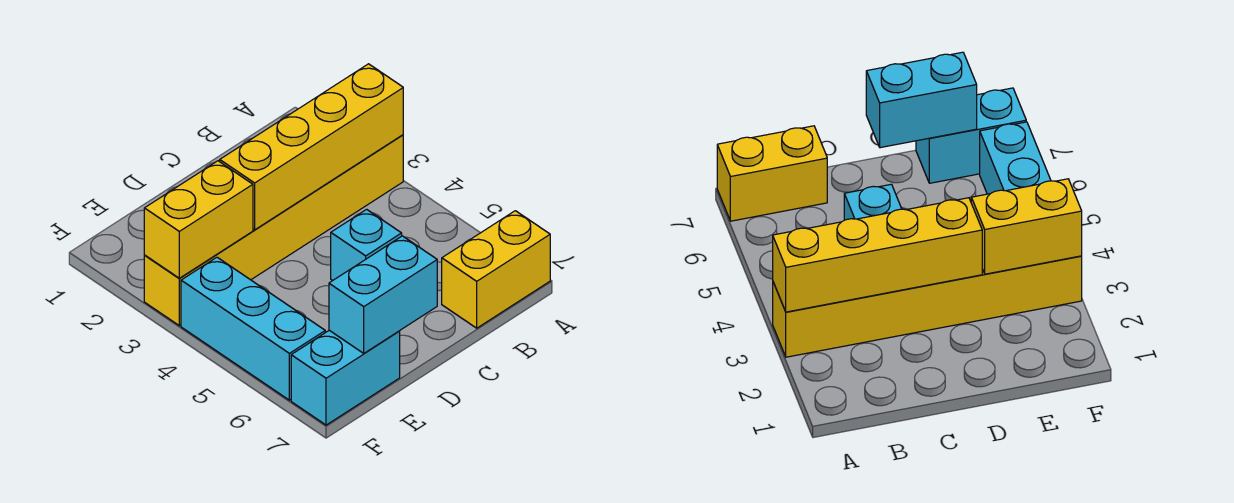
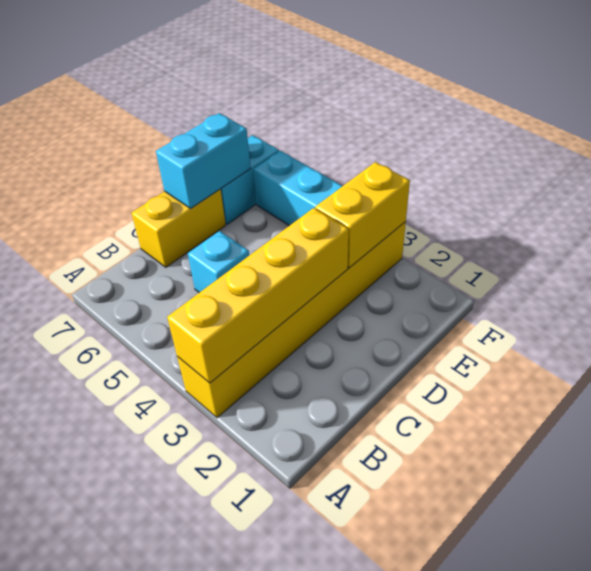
yellow brick A7:B7 level 1 -> yellow brick C7:D7 level 1

